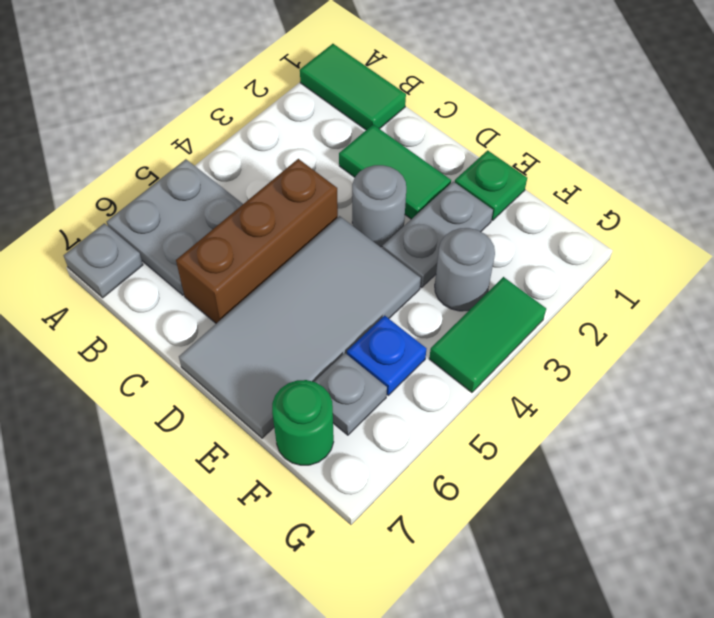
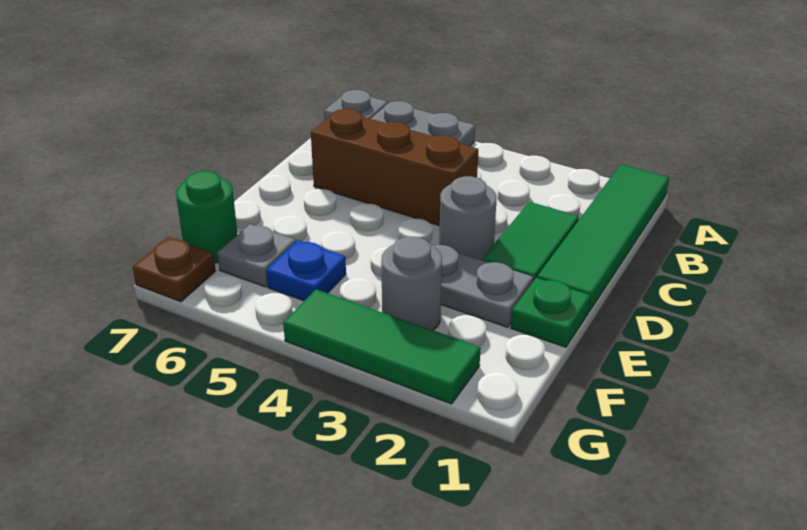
green tile A1:B1 level 1 -> green tile A1:D1 level 1
grey tile D4:E7 level 1 -> none
green tile G3:G4 level 1 -> green tile G2:G4 level 1
none -> brown plate G7 level 1

